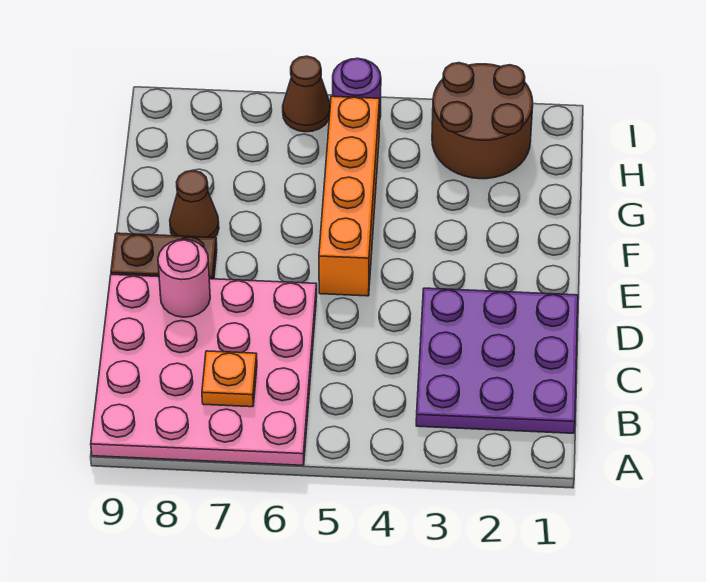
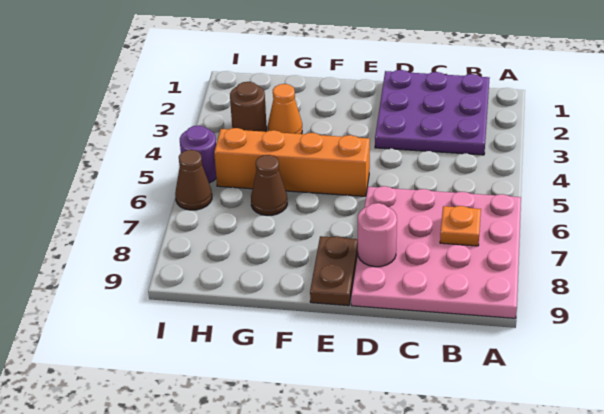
brown cone F8 level 1 -> brown cone G6 level 1
none -> orange cone G3 level 1
brown round brick H2:I3 level 1 -> brown round brick H3 level 1

